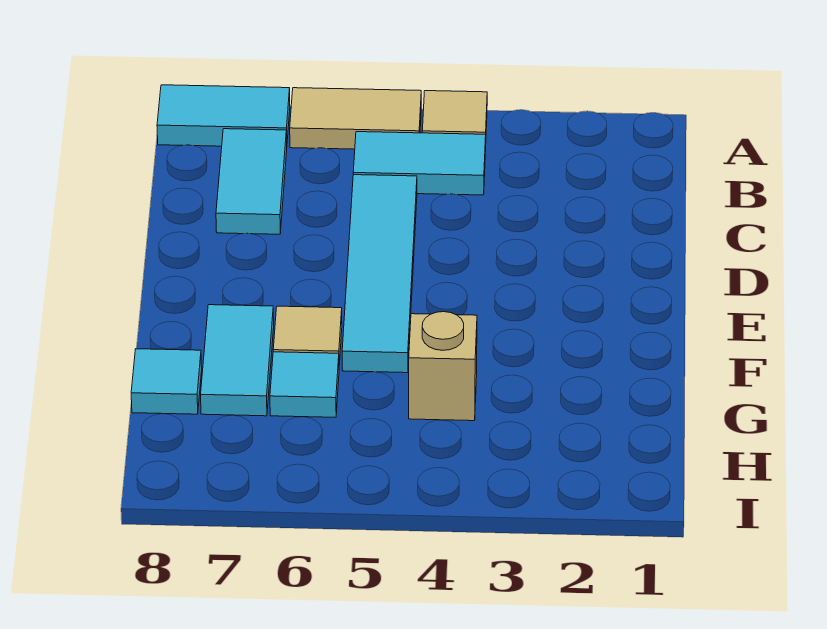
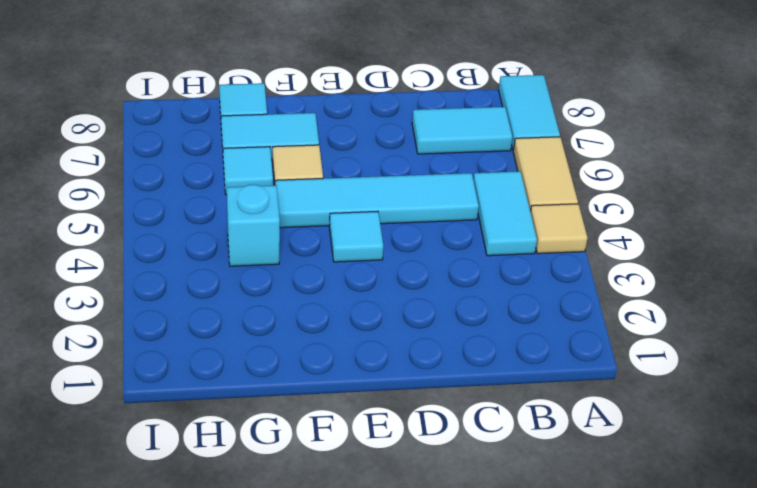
none -> cyan tile E4 level 1
tan brick G4 level 1 -> cyan brick G4 level 1

